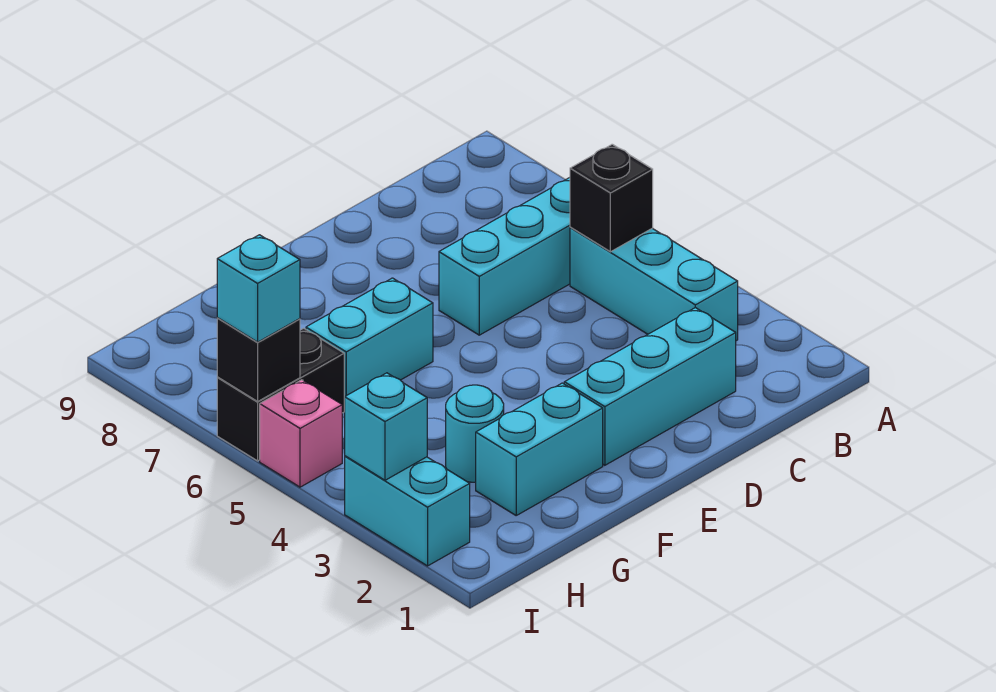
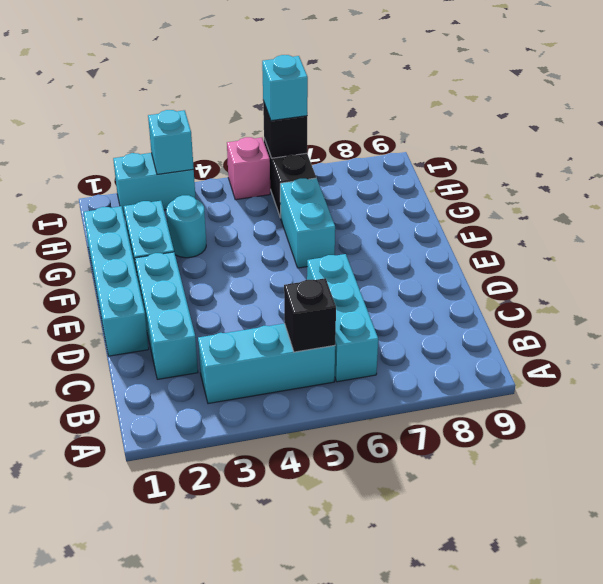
none -> cyan brick D1:G1 level 1

